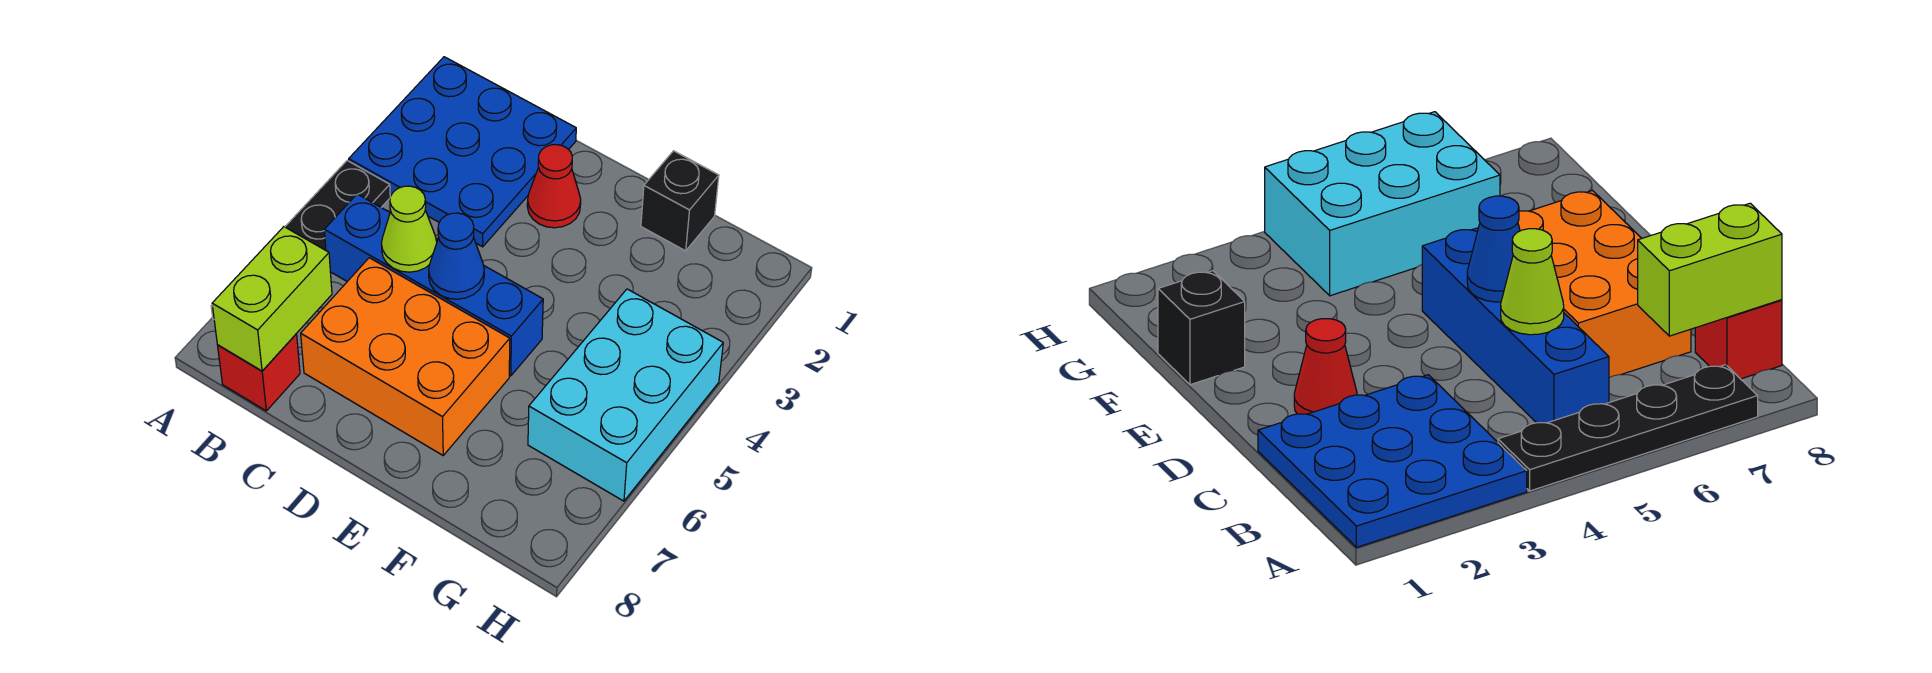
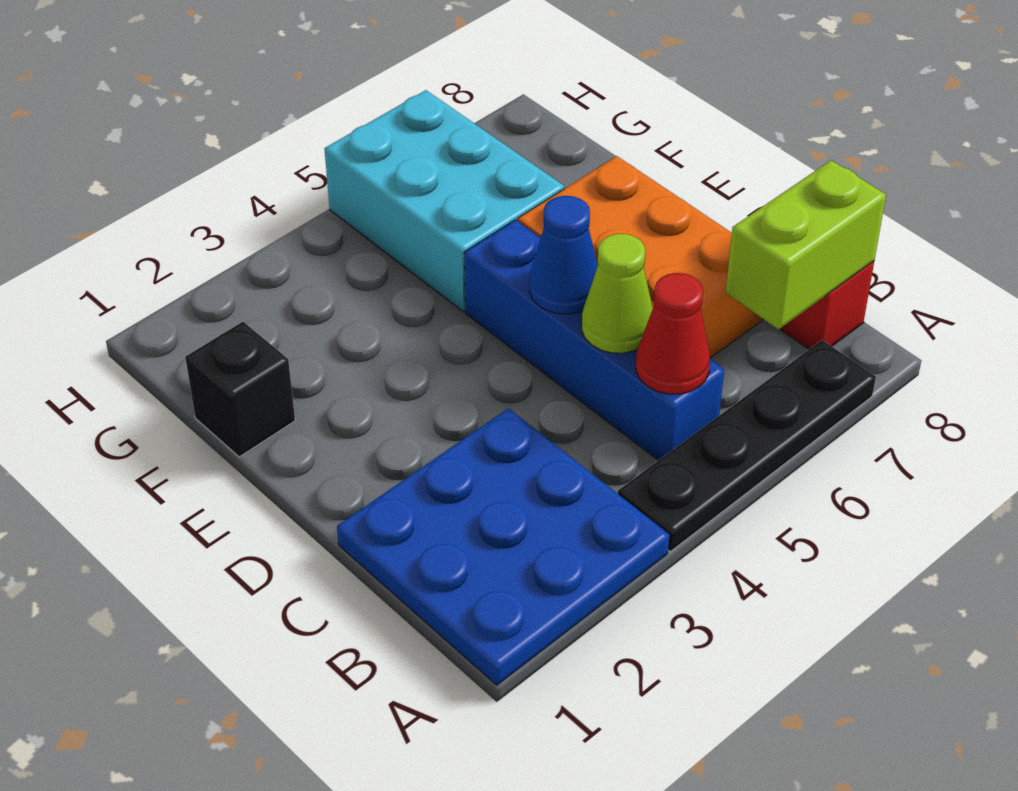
red cone D2 level 1 -> red cone B5 level 2
cyan brick G4:H6 level 1 -> cyan brick F5:H6 level 1

